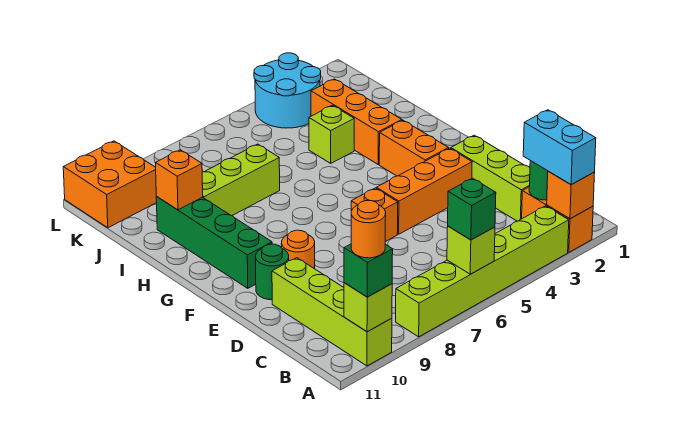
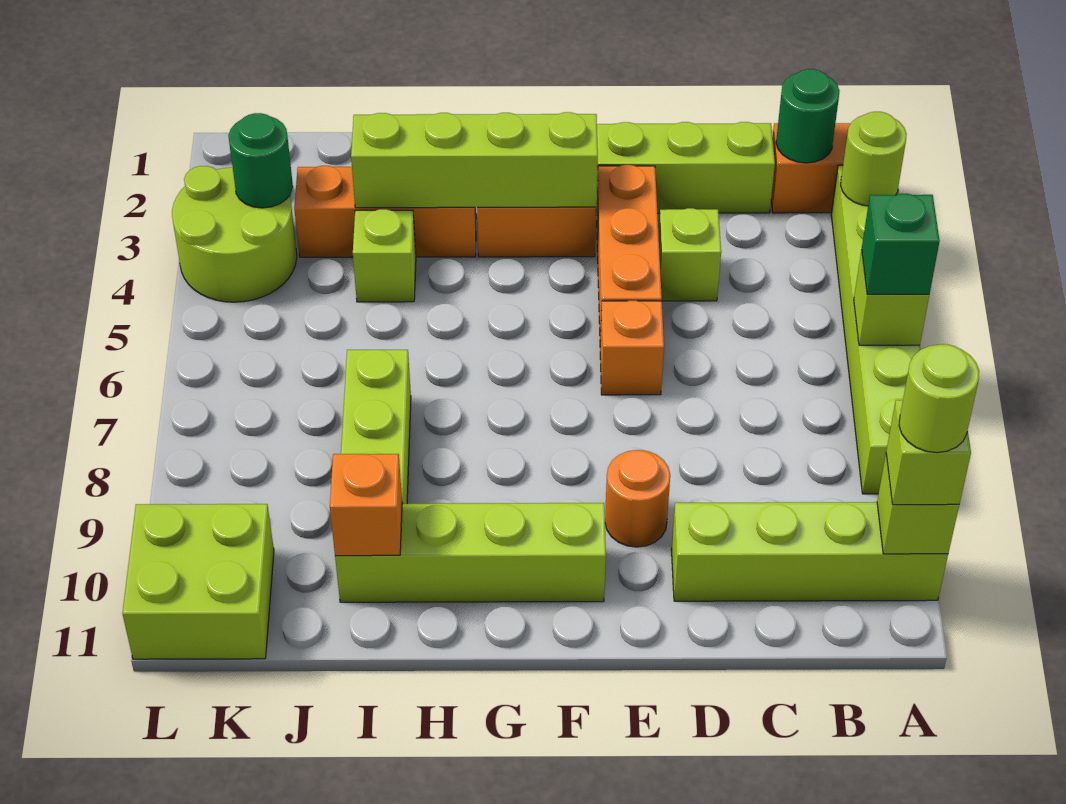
orange brick A2 level 2 -> none
cyan brick A2:B2 level 3 -> none
none -> lime round brick A3 level 2
green brick A10 level 3 -> lime brick A10 level 3
orange round brick A10 level 4 -> lime round brick A10 level 4
none -> lime brick D4 level 1
green round brick E10 level 1 -> green round brick K3 level 2
none -> lime brick F3:I3 level 2
green brick F10:I10 level 1 -> lime brick F10:I10 level 1
cyan round brick K3:L4 level 1 -> lime round brick K3:L4 level 1
orange brick K10:L11 level 1 -> lime brick K10:L11 level 1

